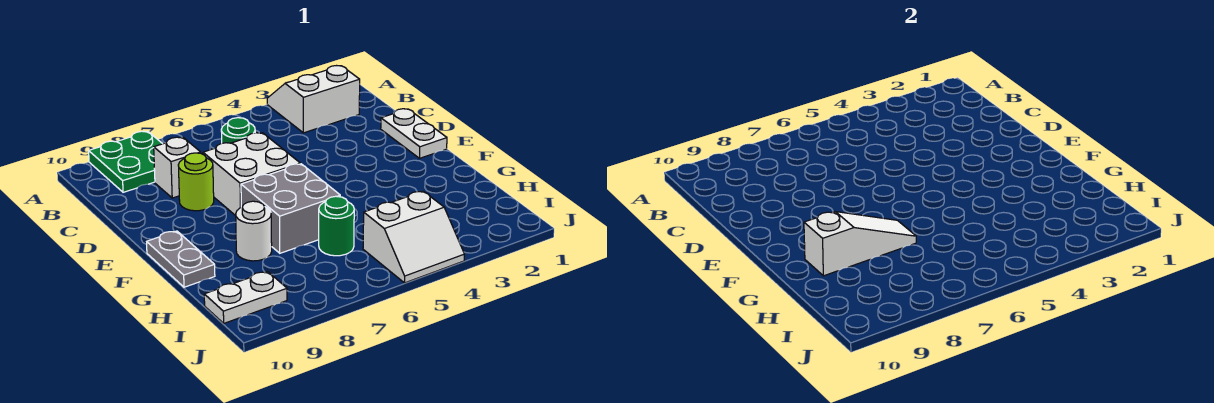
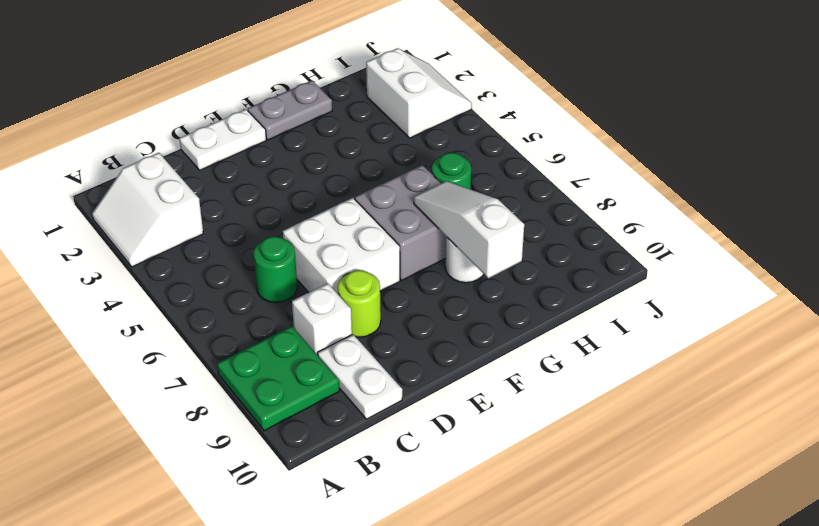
grey plate F10:G10 level 1 -> grey plate F1:G1 level 1
white slope I4:J5 level 1 top I -> white slope I2:J3 level 1 top I
white plate I9:I10 level 1 -> white plate C9:C10 level 1

